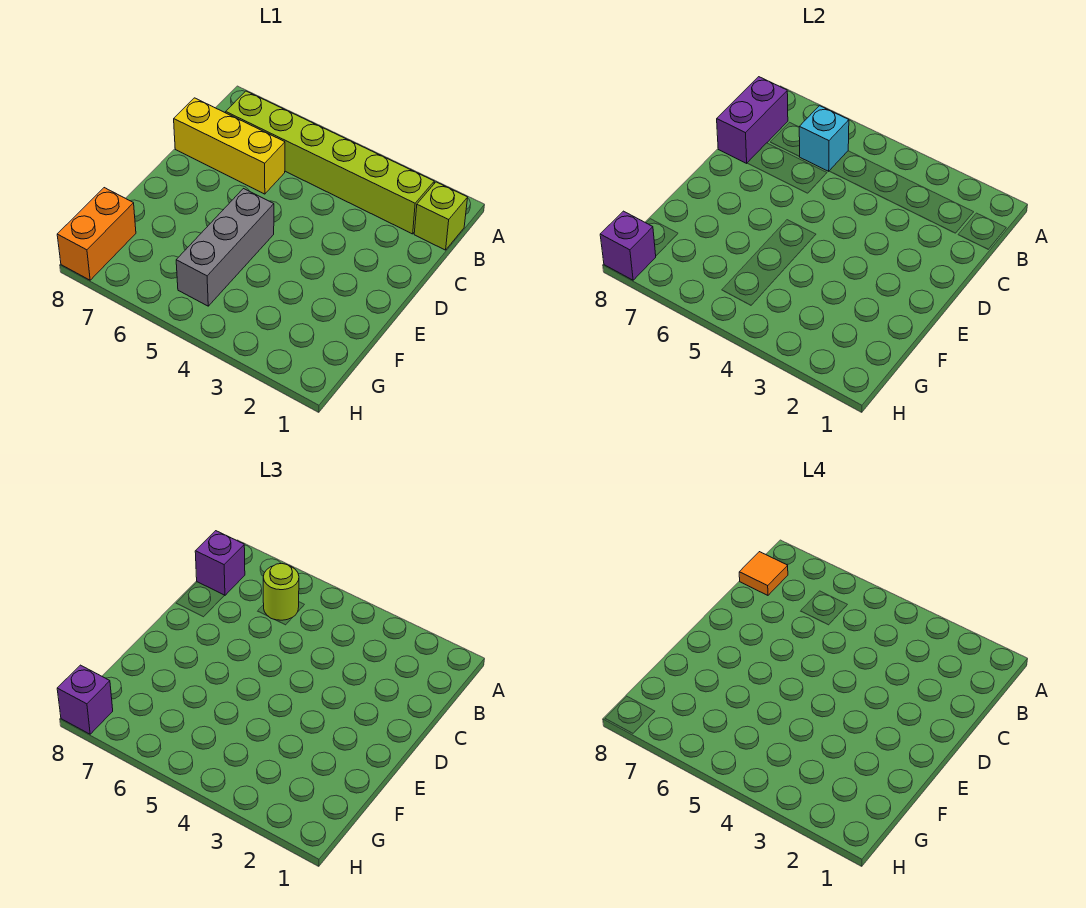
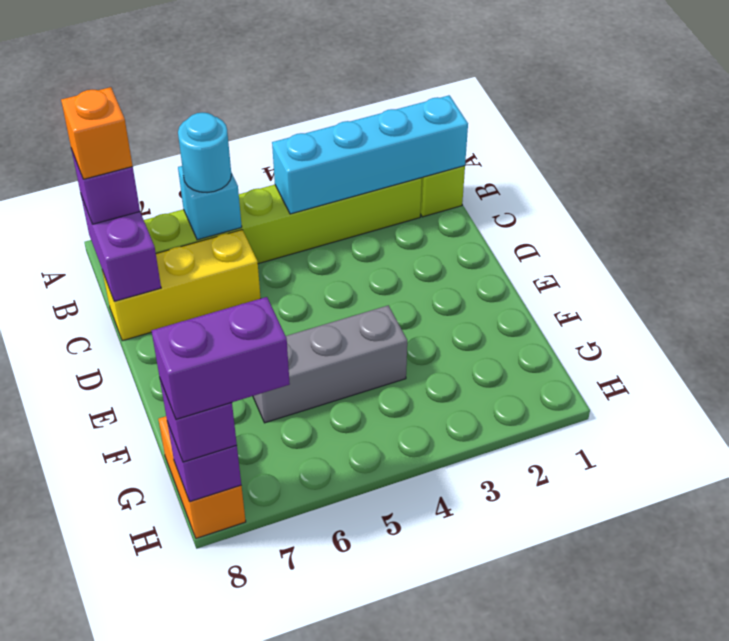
none -> cyan brick B1:B4 level 2
lime round brick B6 level 3 -> cyan round brick B6 level 3
orange tile B8 level 4 -> orange brick B8 level 4
grey brick E5:G5 level 1 -> grey brick F4:F6 level 1
none -> purple brick H7:H8 level 4

